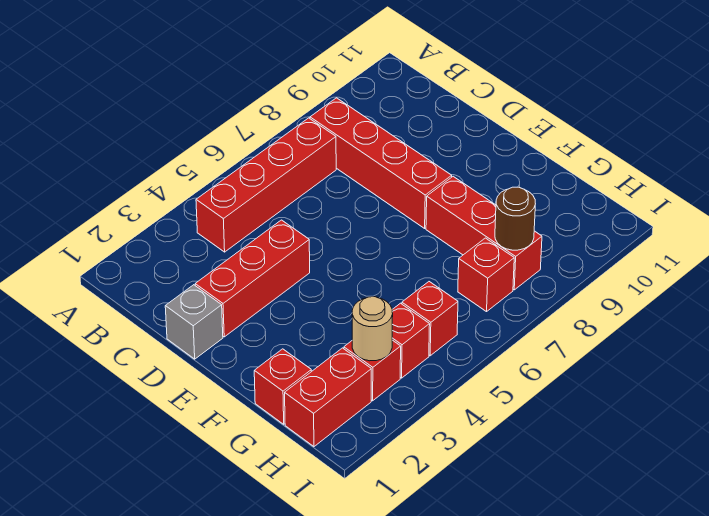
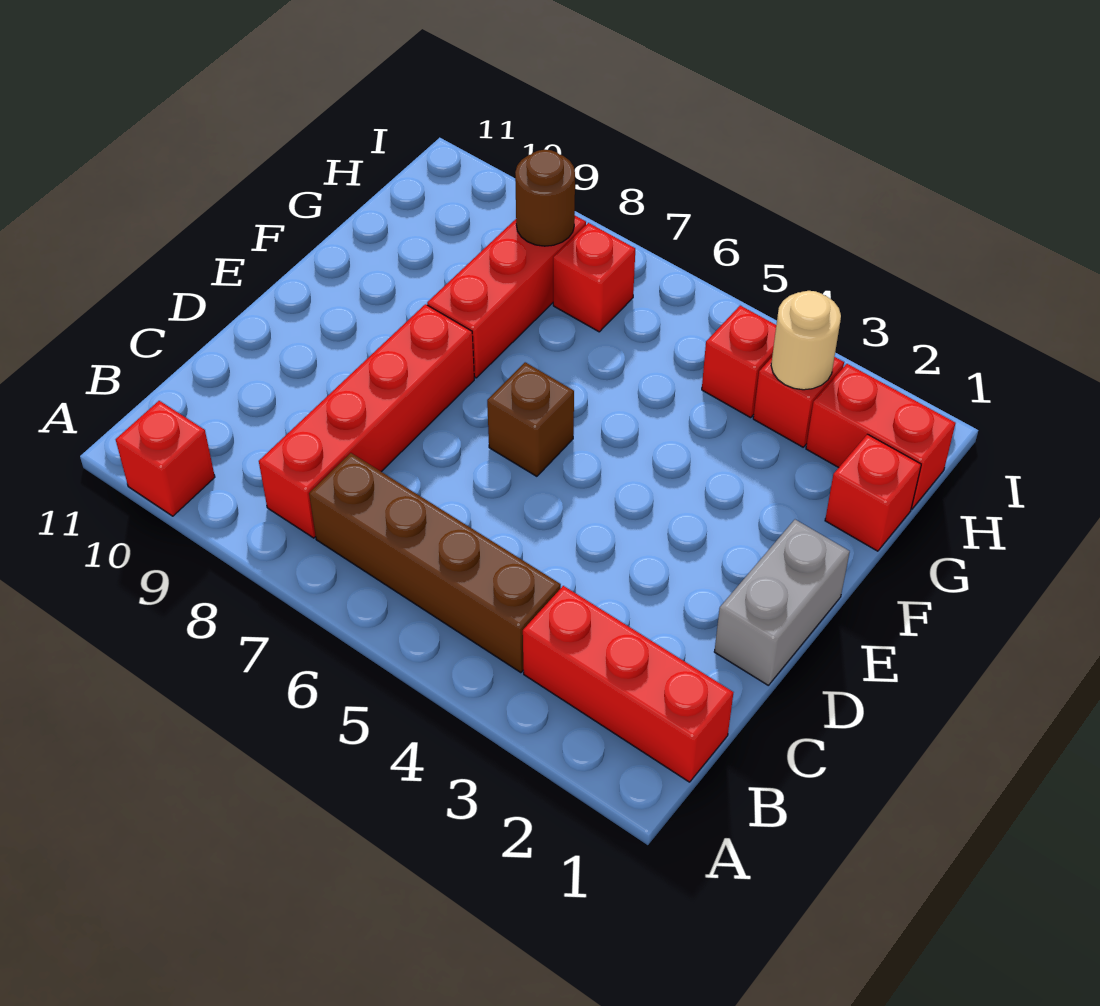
red brick B4:B7 level 1 -> brown brick B4:B7 level 1
grey brick D1 level 1 -> grey brick D1:E1 level 1
red brick D2:D4 level 1 -> red brick B1:B3 level 1
none -> brown brick E6 level 1
red brick H5 level 1 -> red brick A10 level 1

